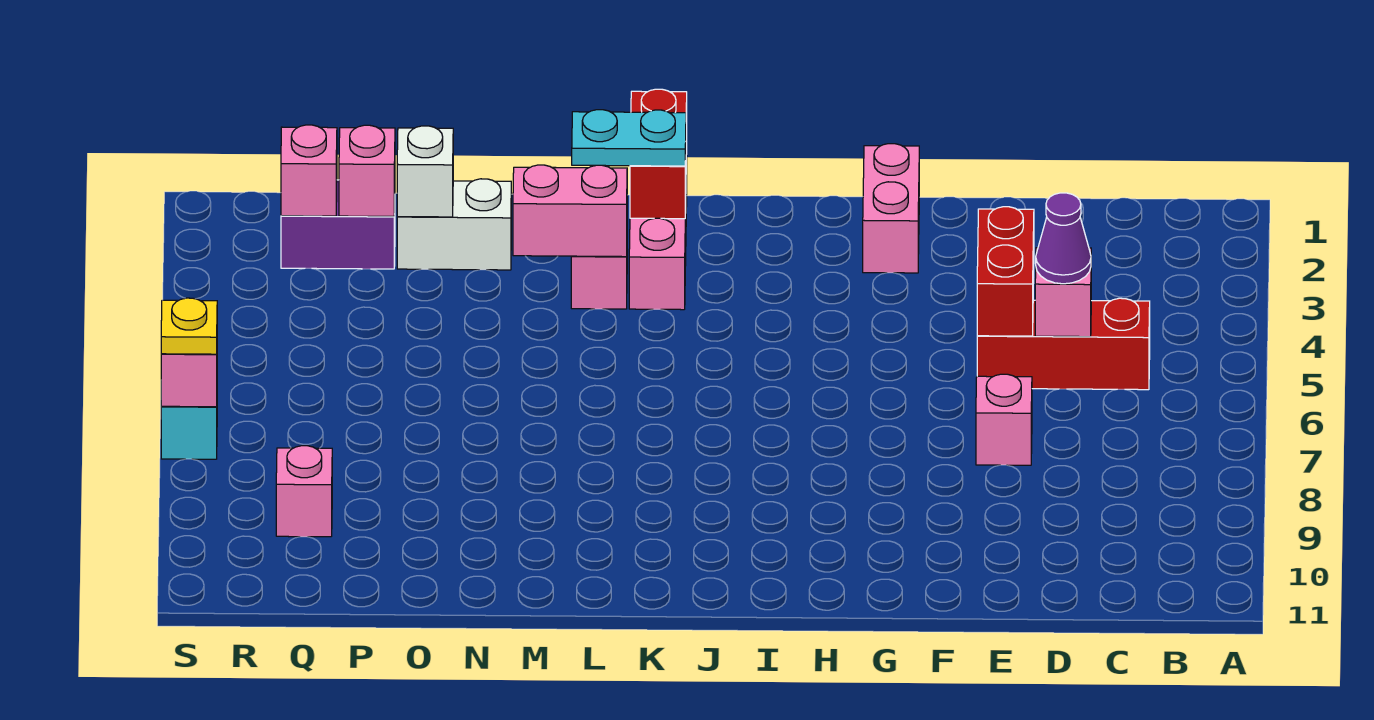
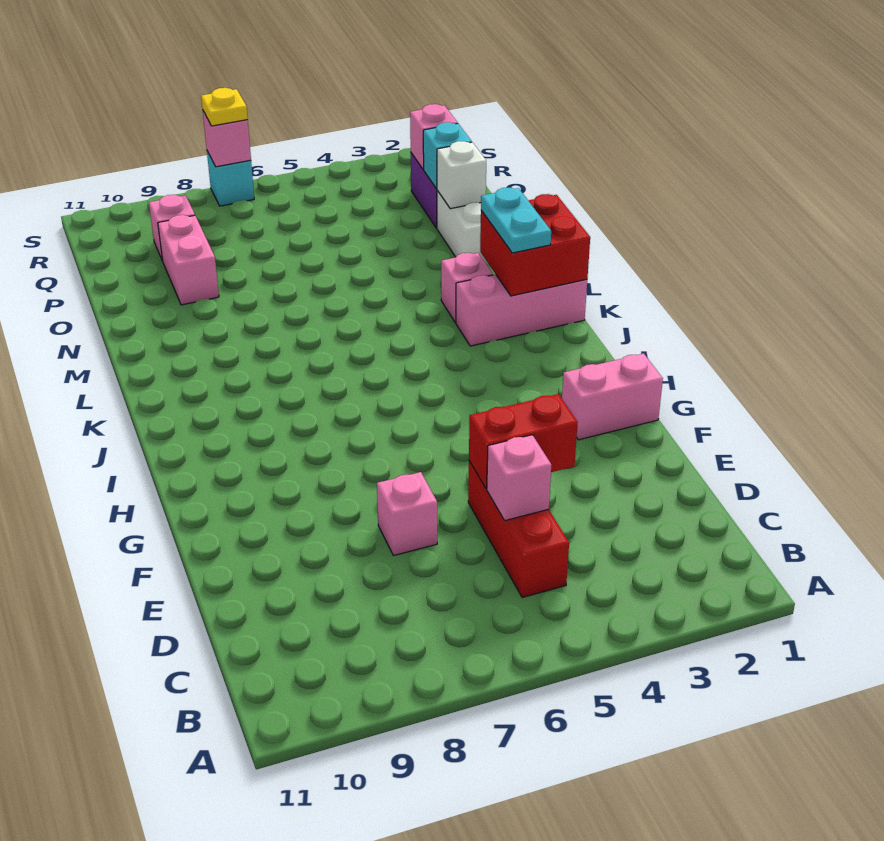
purple cone D5 level 3 -> none
red brick K1:K2 level 2 -> red brick K1:L2 level 2
pink brick L3:M3 level 2 -> pink brick O9:P9 level 1
pink brick P2 level 2 -> cyan brick P2 level 2

